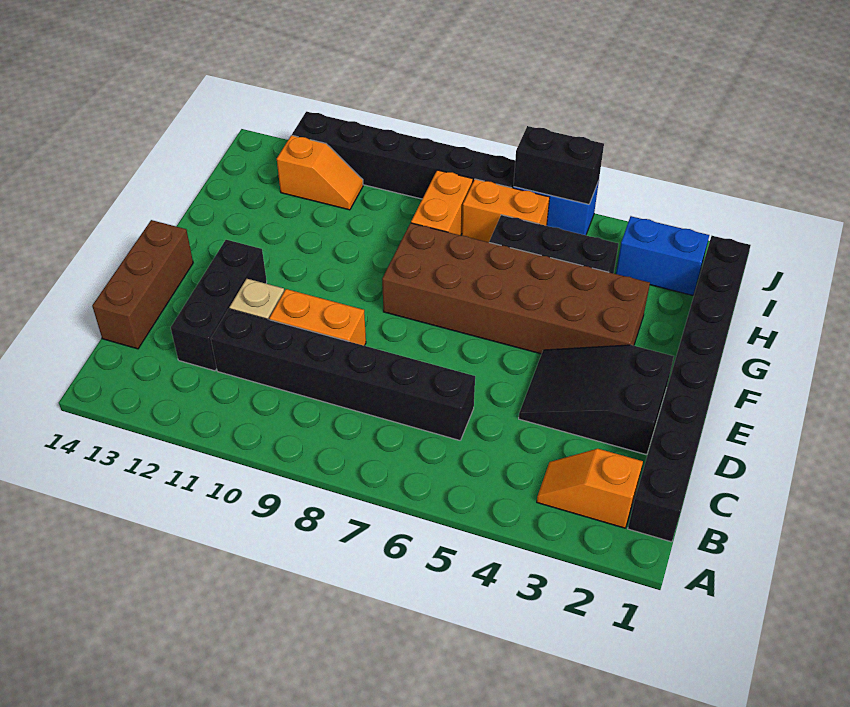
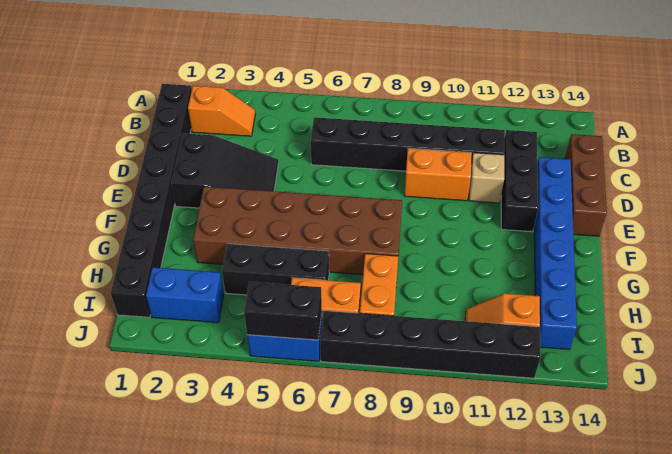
none -> blue brick D13:I13 level 1

